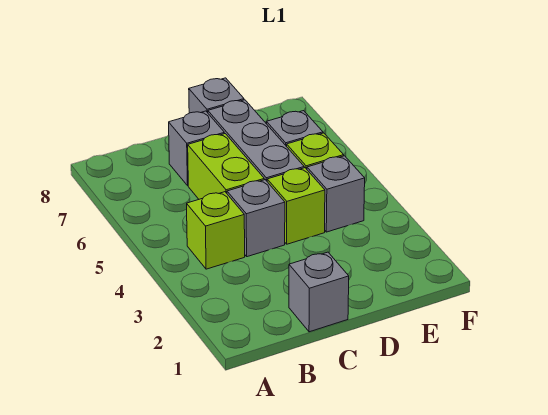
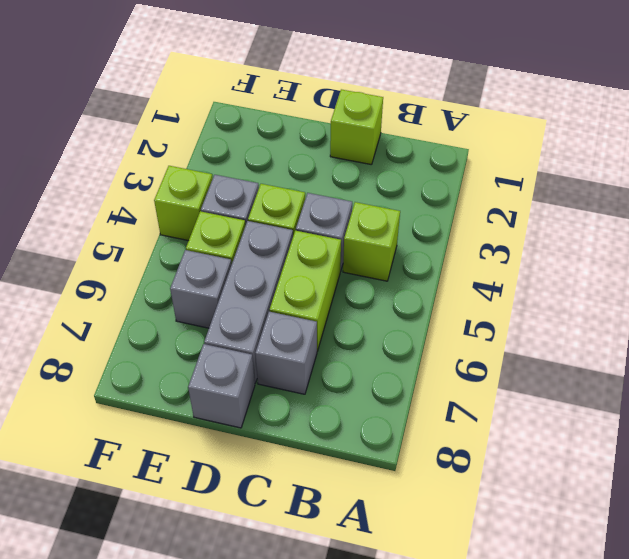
grey brick C1 level 1 -> lime brick C1 level 1
none -> lime brick F4 level 1

